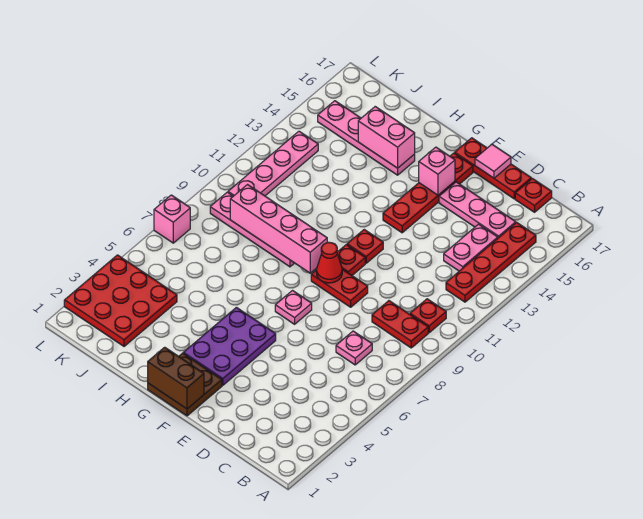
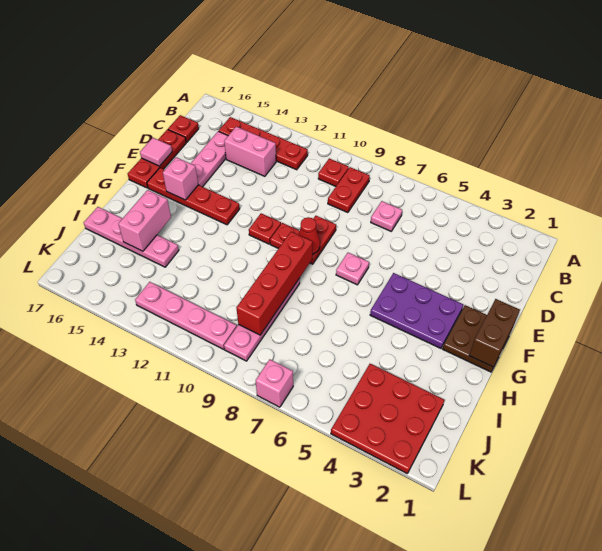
pink plate C13:C14 level 1 -> pink brick C13:C14 level 1
pink brick G9:J9 level 2 -> red brick G9:J9 level 2
pink plate H15:K15 level 1 -> pink plate I14:I17 level 1

